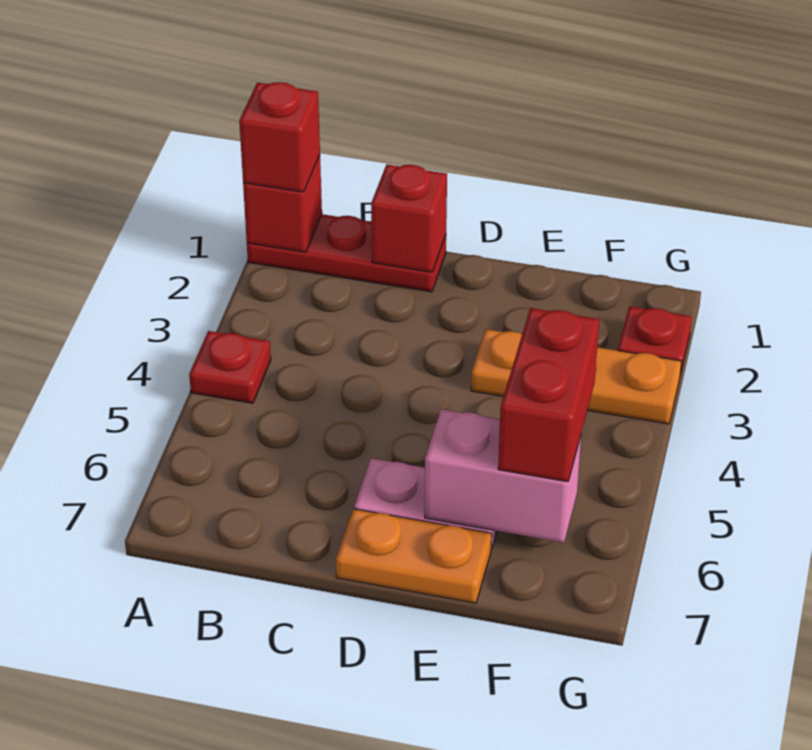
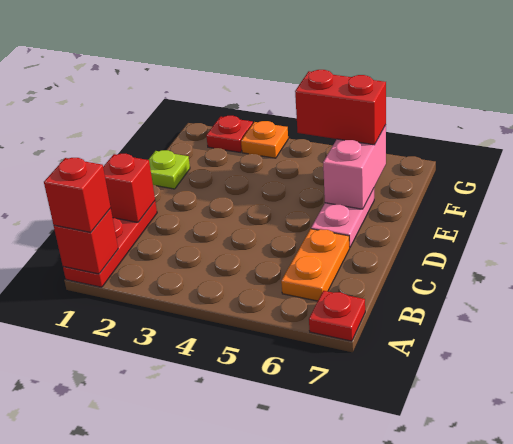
red plate A4 level 1 -> red plate A7 level 1
orange plate D7:E7 level 1 -> orange plate B6:C6 level 1
none -> lime plate E1 level 1
orange plate E3:G3 level 1 -> orange plate G3 level 1

